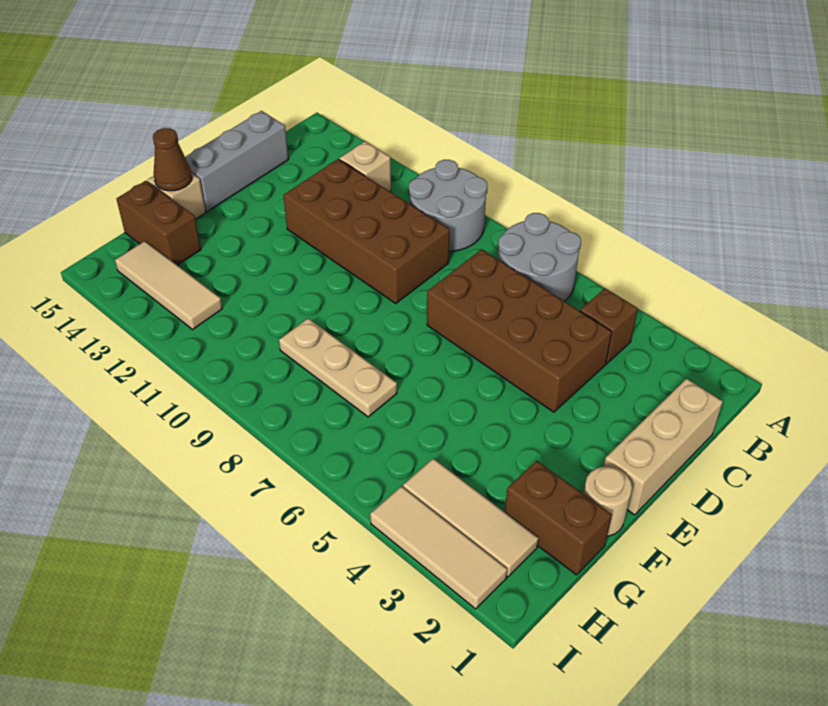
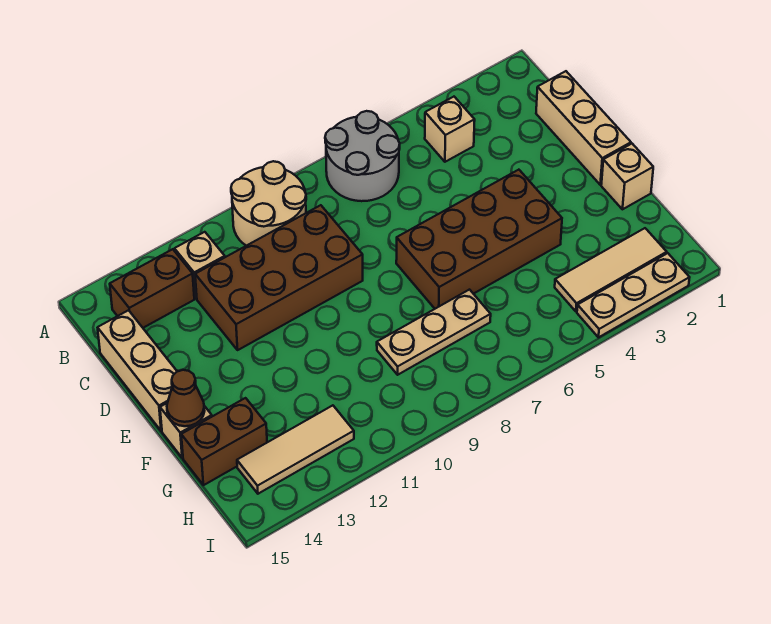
grey round brick A9:B10 level 1 -> tan round brick A9:B10 level 1
brown brick B4 level 1 -> tan brick B4 level 1
brown brick C4:D7 level 1 -> brown brick E4:F7 level 1
grey brick C15:E15 level 1 -> tan brick C15:E15 level 1
tan round brick F1 level 1 -> tan brick F1 level 1
brown brick G1:G2 level 1 -> brown brick B13:B14 level 1
tan tile I2:I4 level 1 -> tan plate I2:I4 level 1

